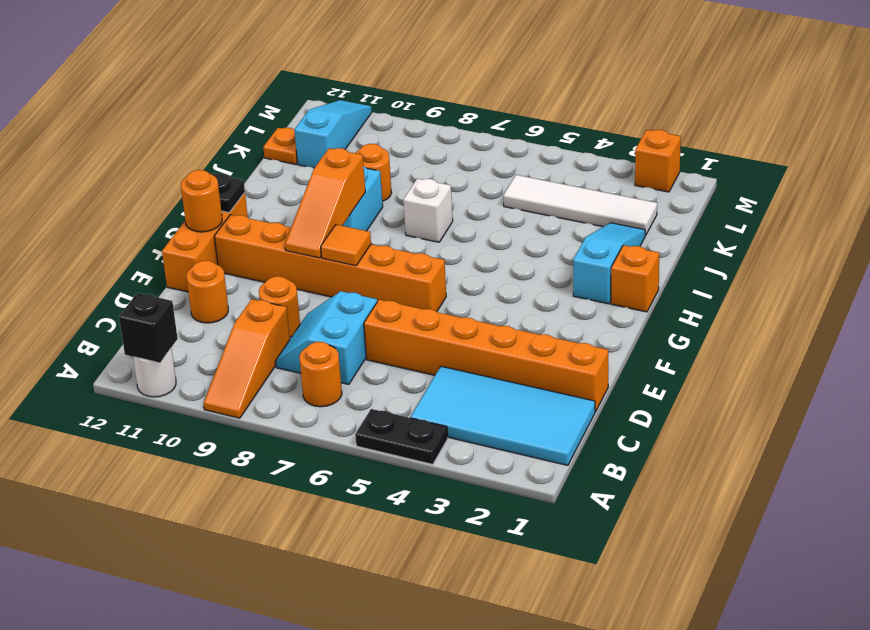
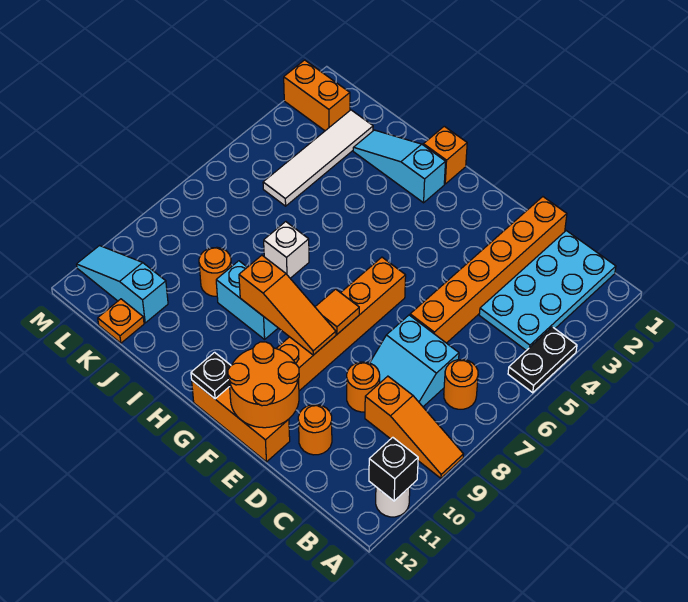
cyan tile B1:C4 level 1 -> cyan plate B1:C4 level 1
orange round brick F12 level 2 -> orange round brick E11:F12 level 2
orange brick M2 level 1 -> orange brick L2:M2 level 1

